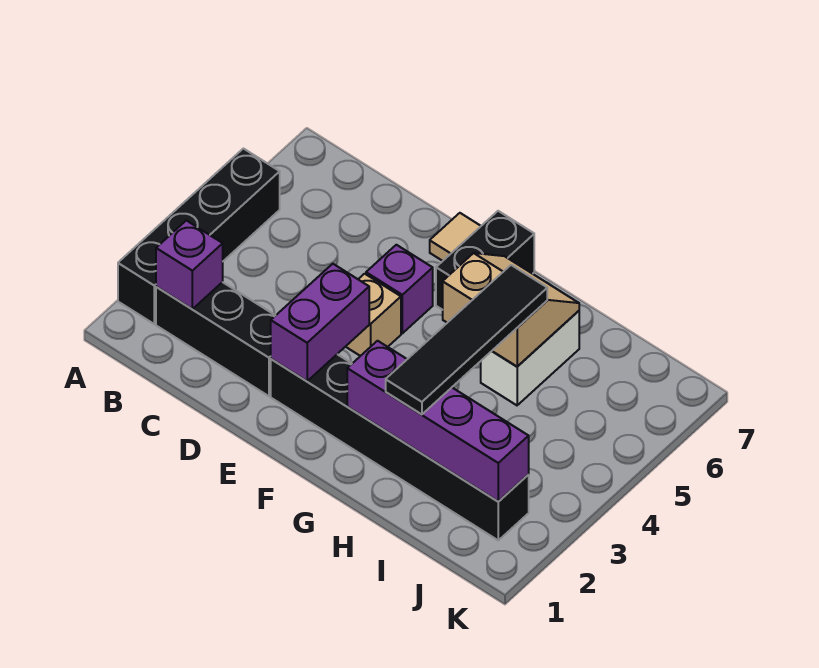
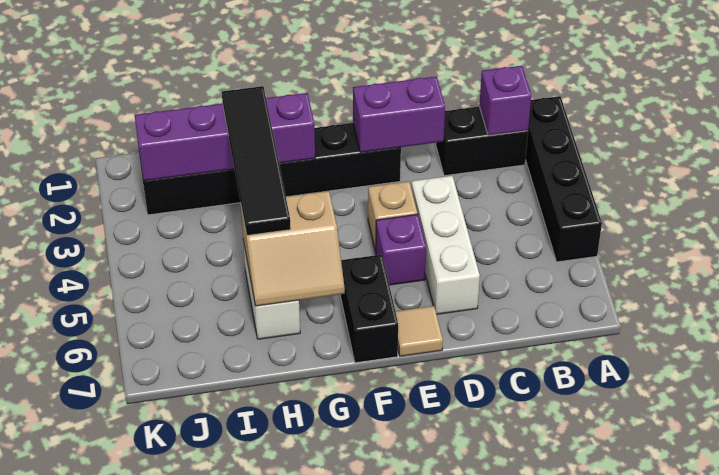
black brick B2:D2 level 1 -> black brick B2:C2 level 1
none -> white brick D4:D6 level 1
purple brick E2:E3 level 2 -> purple brick D2:E2 level 2

